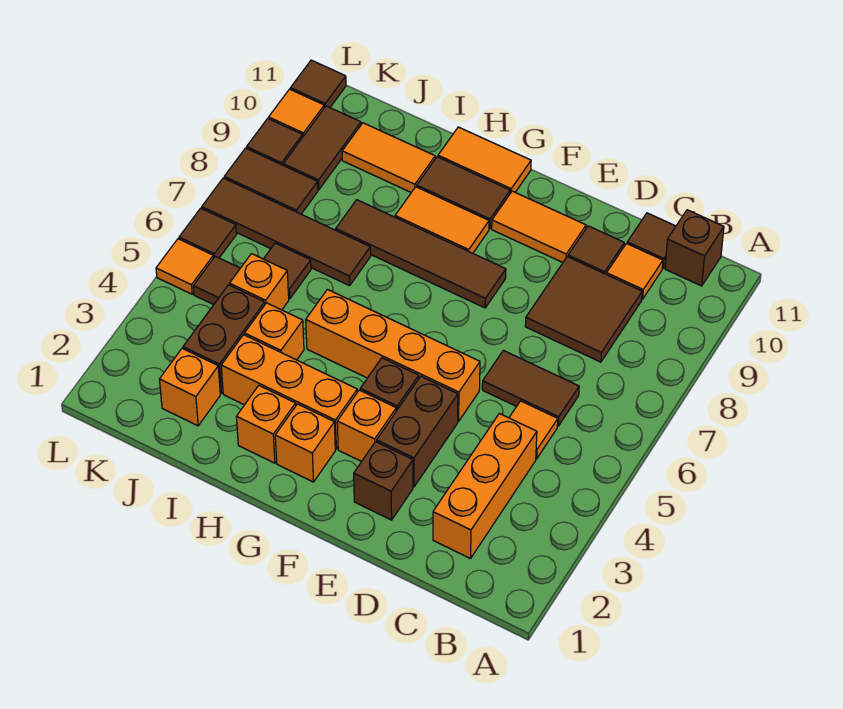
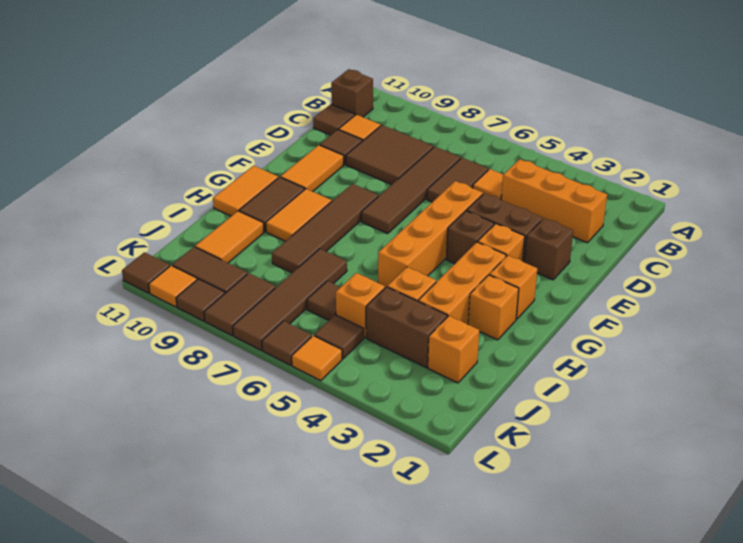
none -> brown tile C7:F7 level 1

